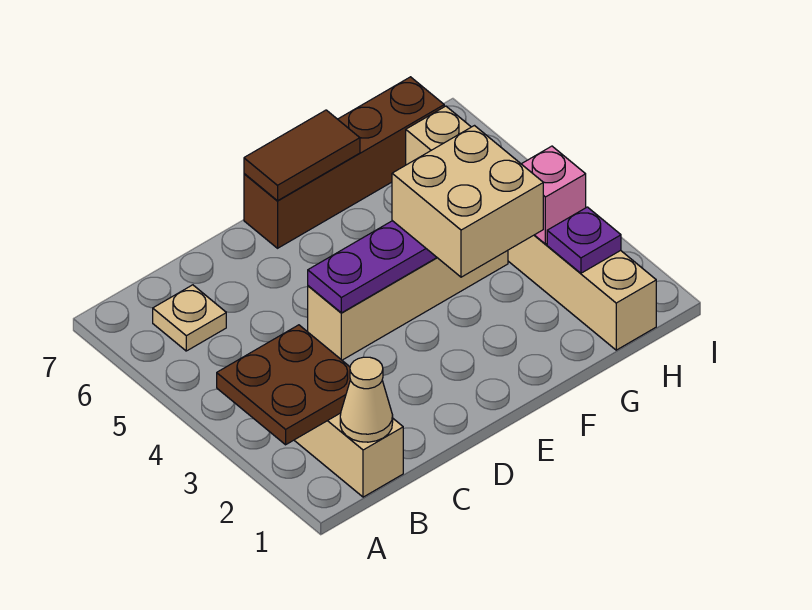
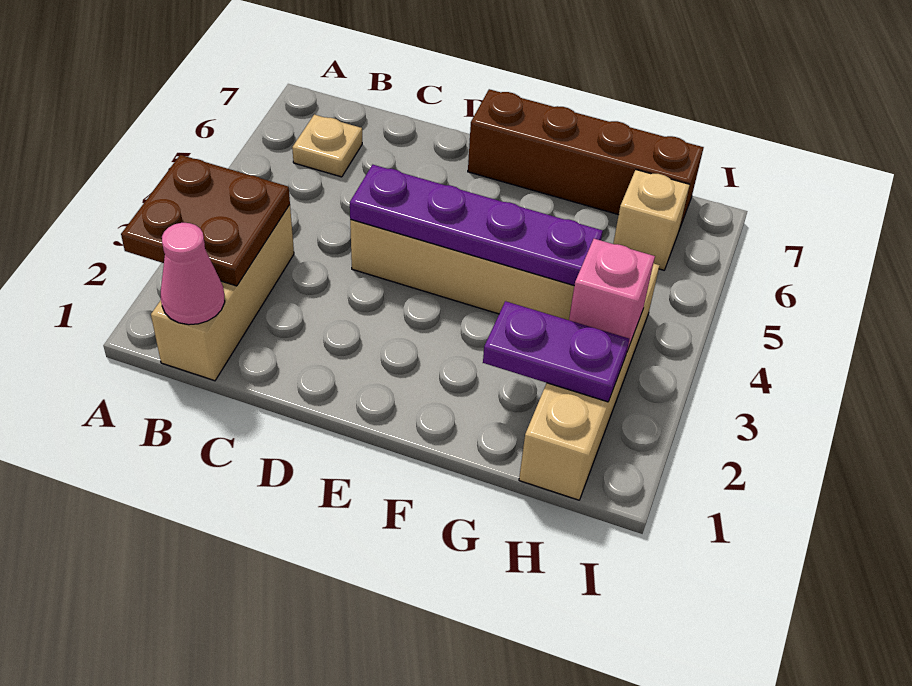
tan cone B1 level 2 -> pink cone B1 level 2
brown tile E7:F7 level 2 -> none
tan brick F3:G4 level 3 -> none
purple plate H2 level 2 -> purple plate G2:H2 level 2

